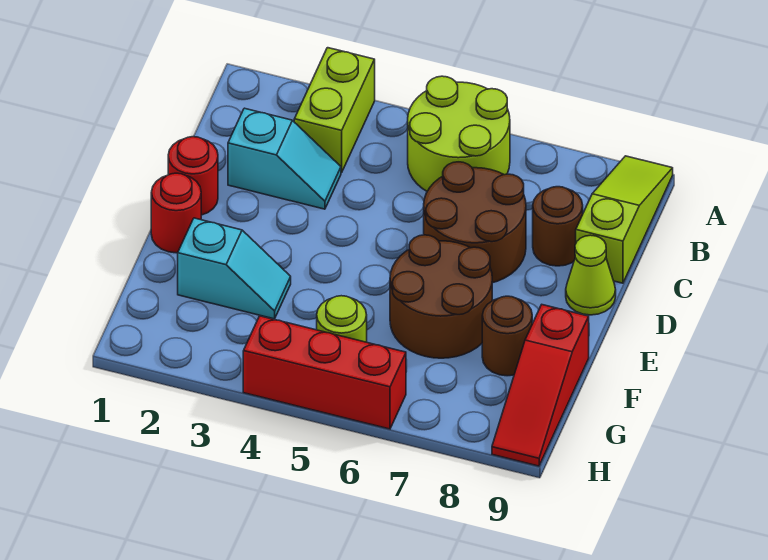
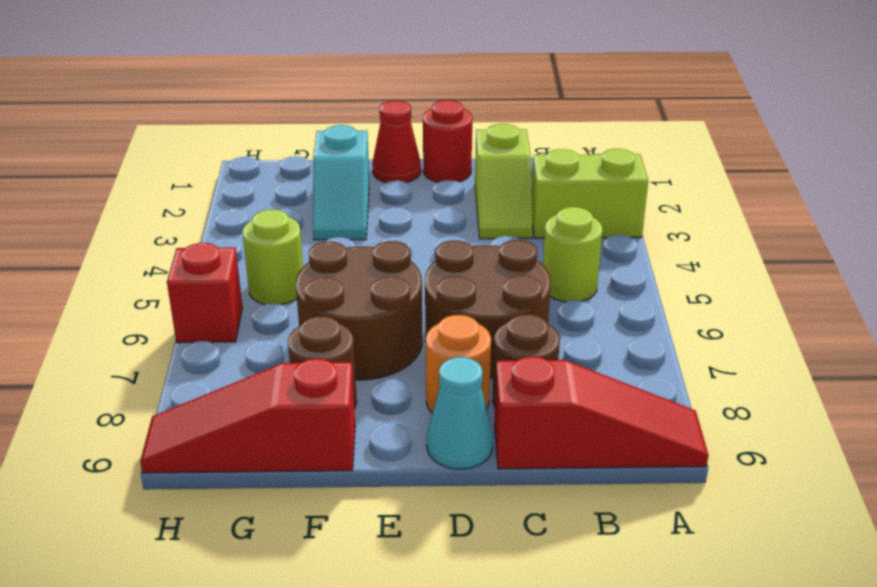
lime round brick A5:B6 level 1 -> lime round brick B5 level 1
lime slope A9:C9 level 1 top C -> red slope A9:C9 level 1 top C
cyan slope C2:C3 level 1 top 2 -> lime slope C2:C3 level 1 top 2
none -> orange round brick D8 level 1
lime cone D9 level 1 -> cyan cone D9 level 1
red round brick E1 level 1 -> red cone E1 level 1
red brick H4:H6 level 1 -> red brick H6 level 1

